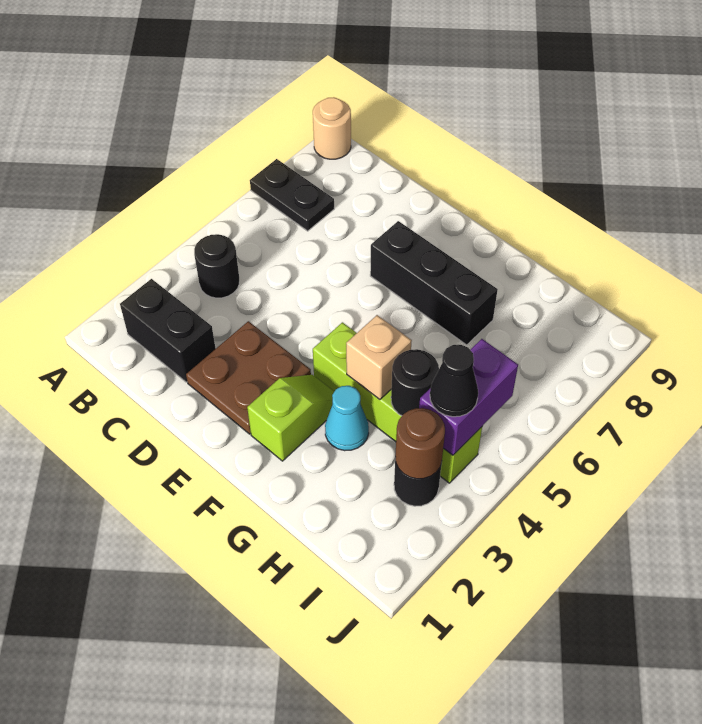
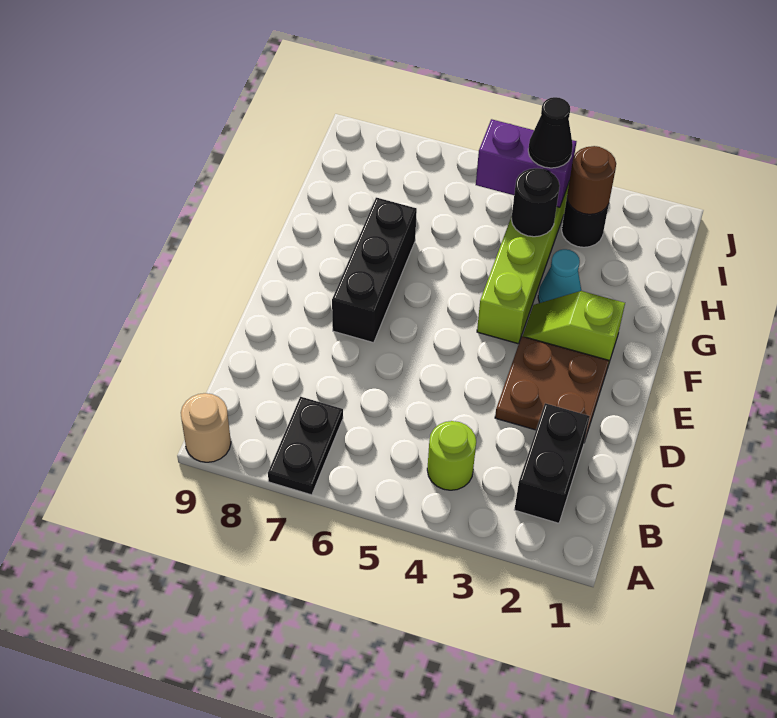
black round brick B4 level 1 -> lime round brick B4 level 1
tan brick G4 level 2 -> none

